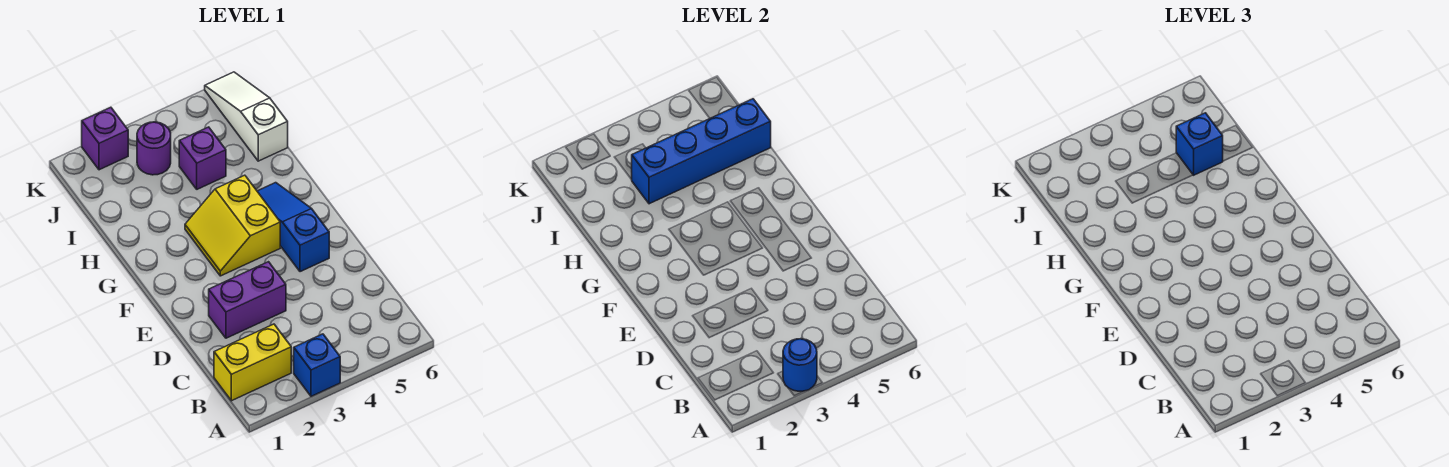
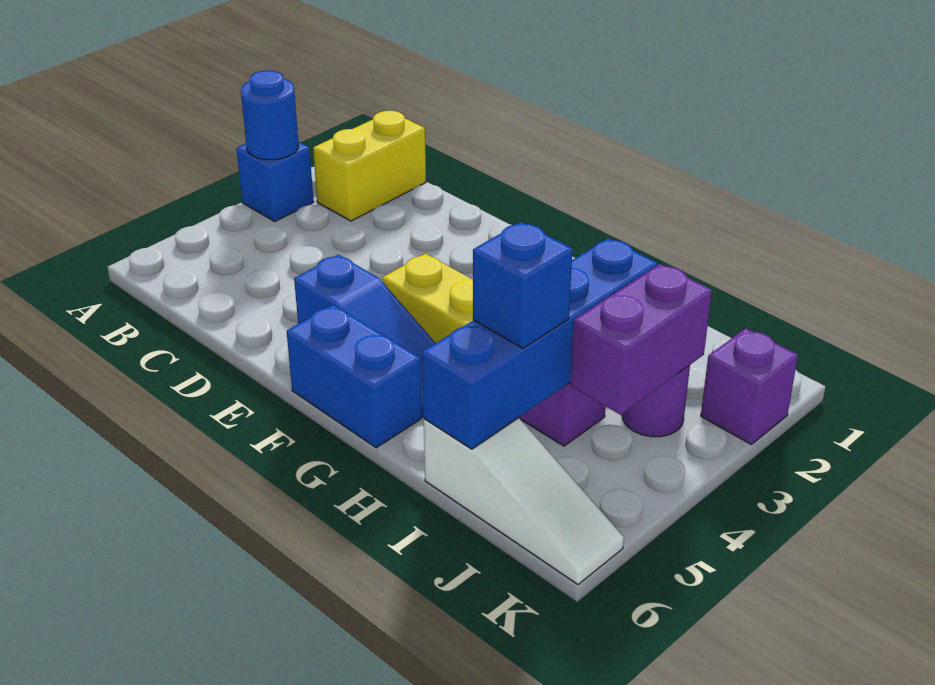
purple brick D2:D3 level 1 -> purple brick J3:J4 level 2
none -> blue brick F6:G6 level 1

